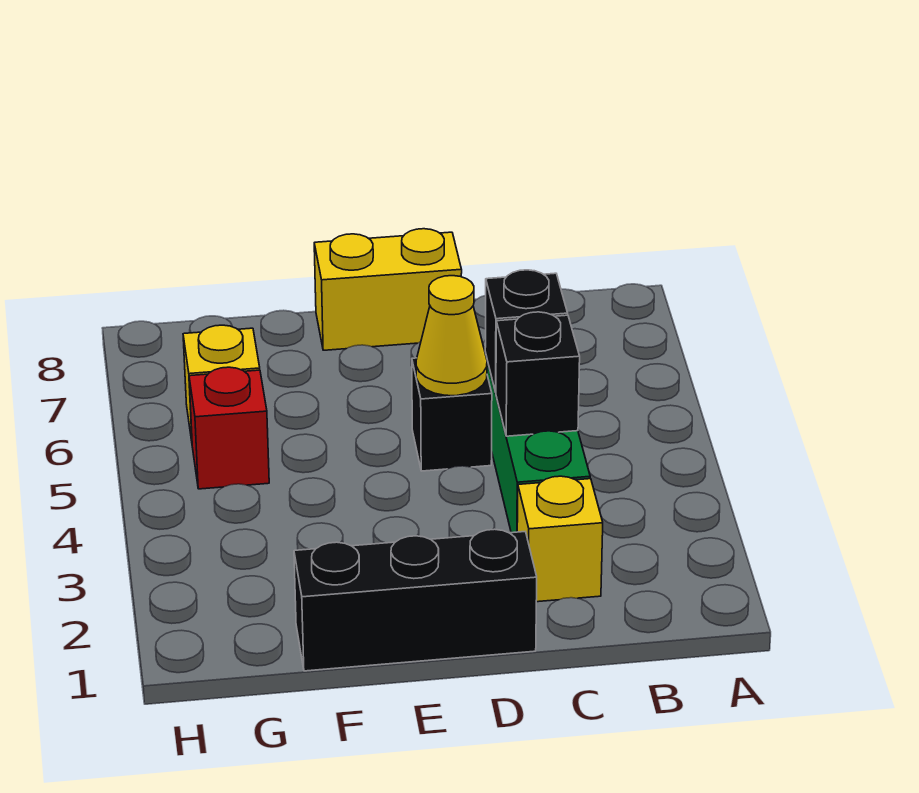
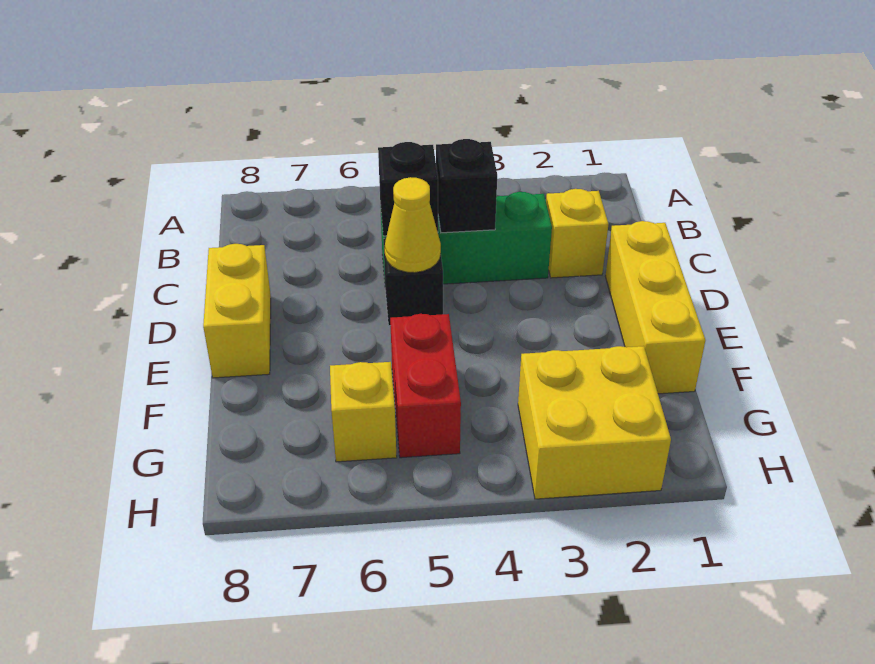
black brick D1:F1 level 1 -> yellow brick D1:F1 level 1
none -> yellow brick G2:H3 level 1
red brick G5 level 1 -> red brick F5:G5 level 1

